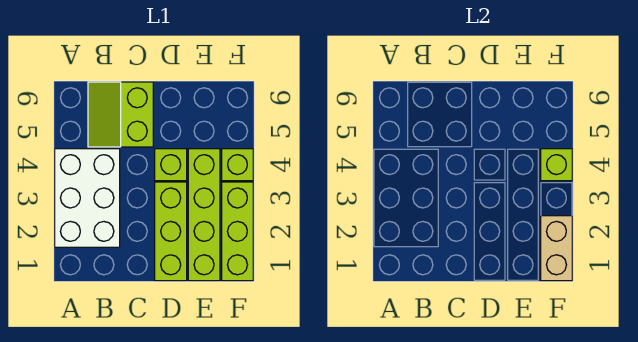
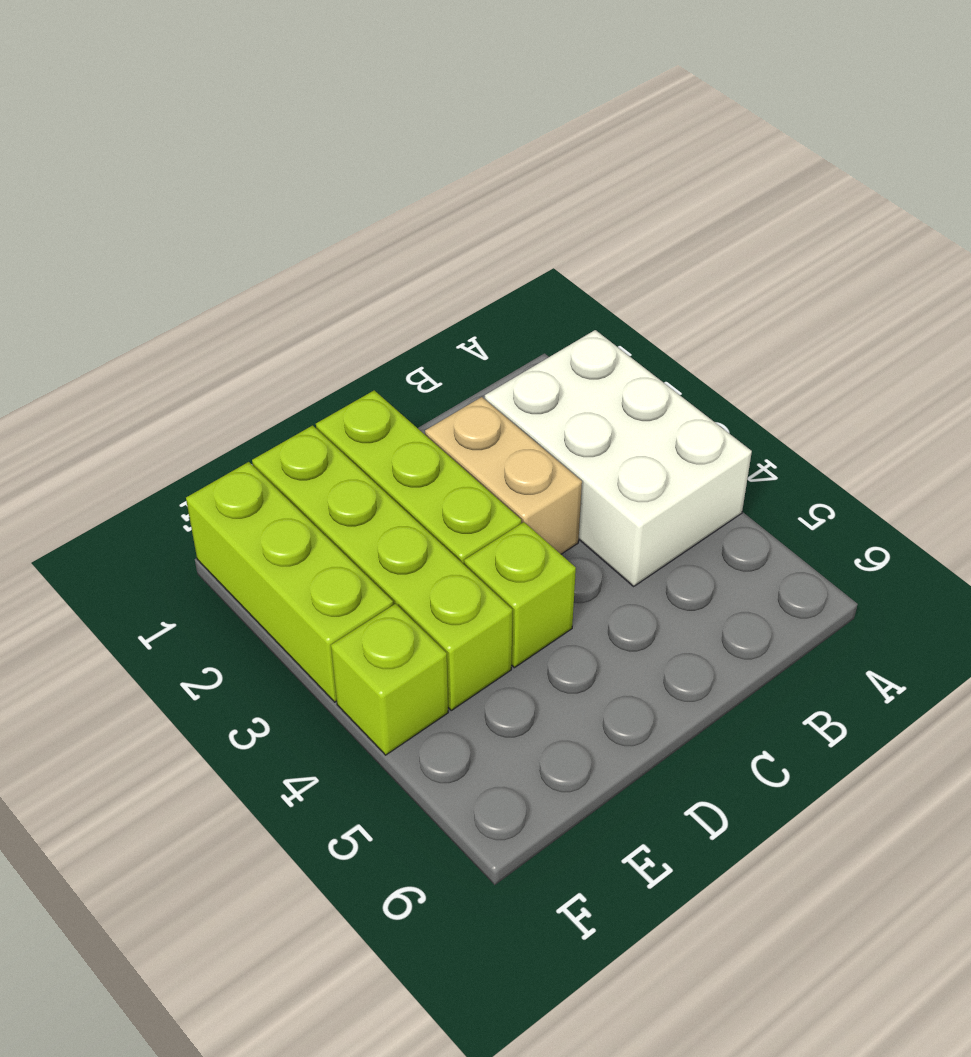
lime slope B5:C6 level 1 top C -> none
tan brick F1:F2 level 2 -> tan brick C2:C3 level 1
lime brick F4 level 2 -> none

